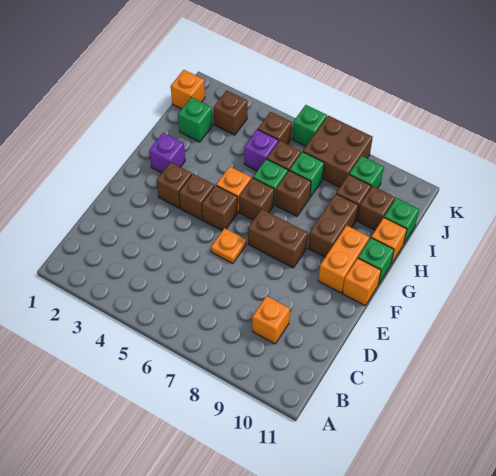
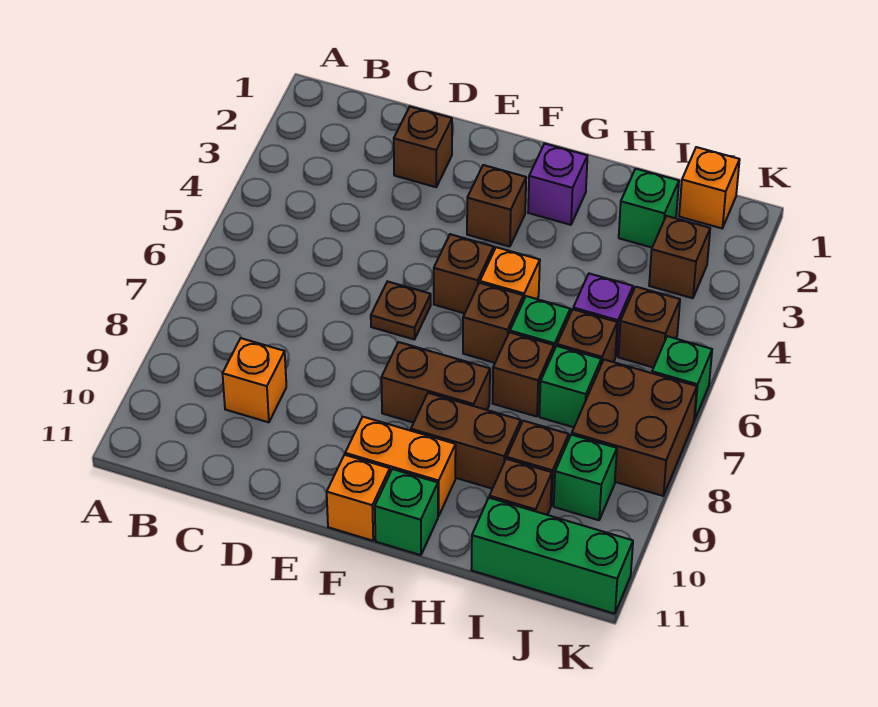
orange plate E6 level 1 -> brown plate E6 level 1
brown brick F4 level 1 -> brown brick D2 level 1
brown brick F7:F8 level 1 -> brown brick F8:G8 level 1
orange brick H11 level 1 -> none
green brick I11 level 1 -> green brick I11:K11 level 1

